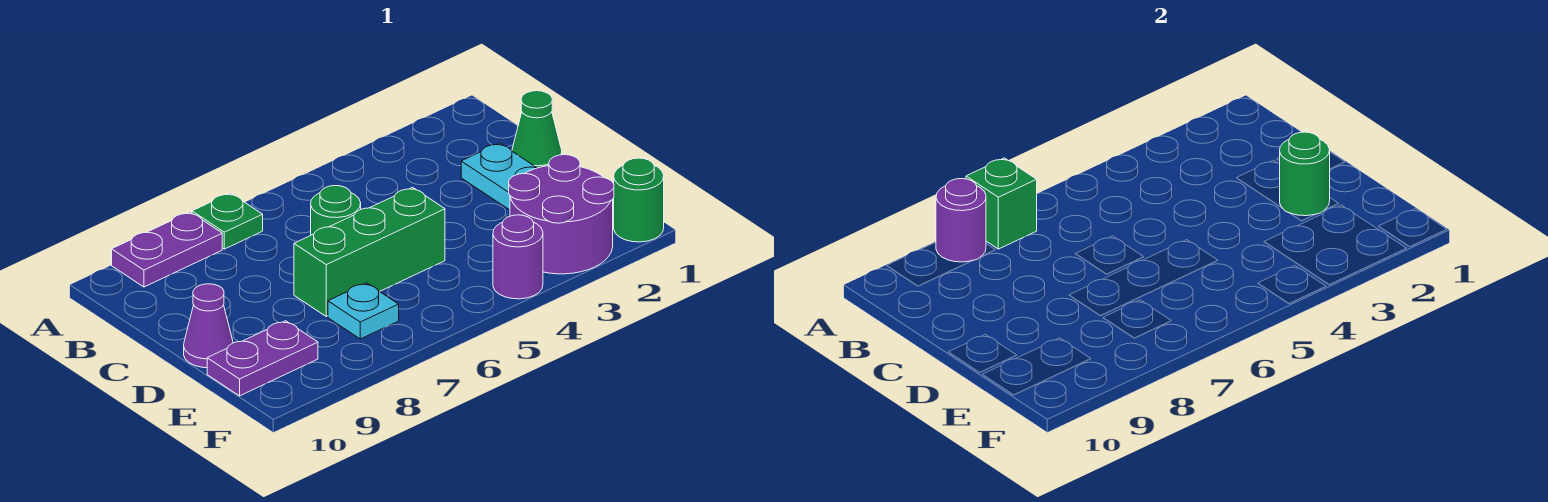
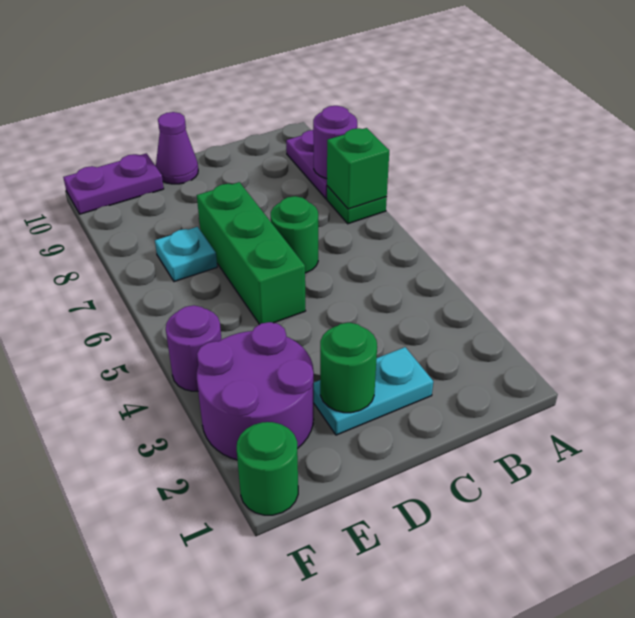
green cone C1 level 1 -> none
purple plate E9:E10 level 1 -> purple plate E10:F10 level 1

